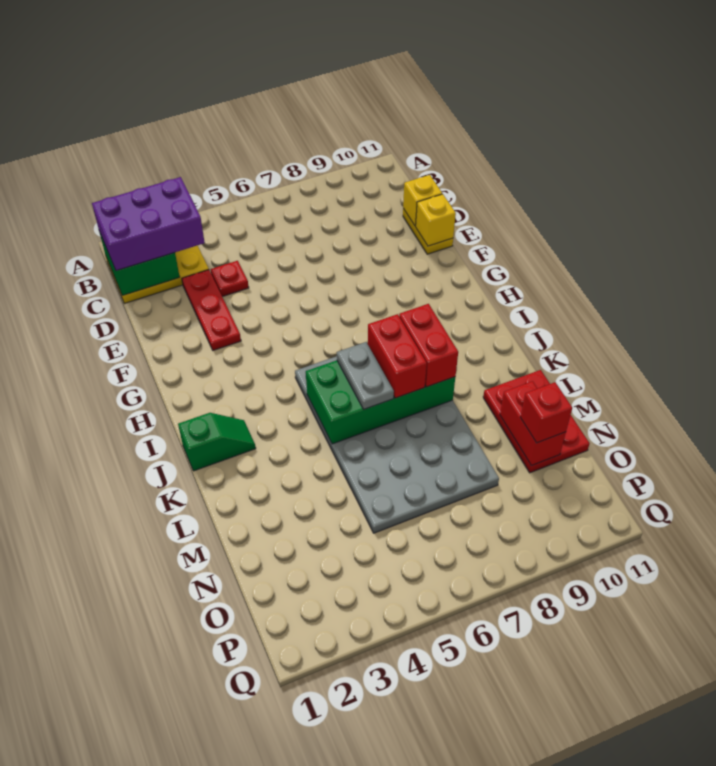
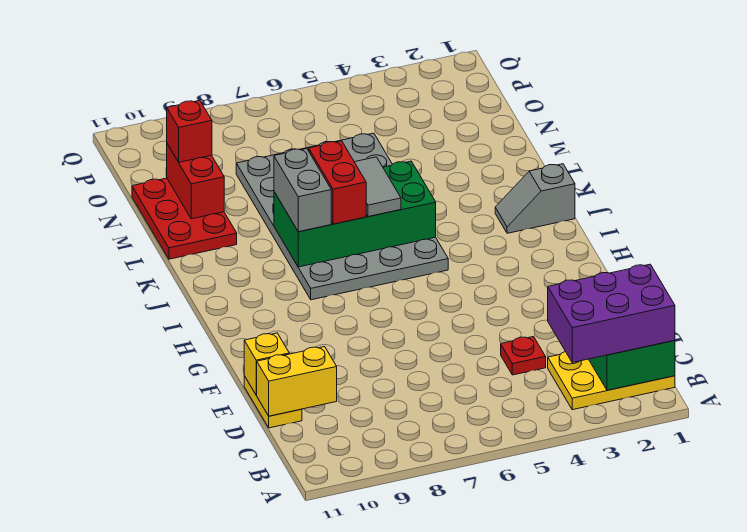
red plate D3:F3 level 1 -> none
yellow brick D11 level 2 -> yellow brick D10:D11 level 2
green slope J1:J2 level 1 top 1 -> grey slope J1:J2 level 1 top 1
grey plate J6:K6 level 3 -> grey tile J6:K6 level 3
red brick J8:K8 level 3 -> grey brick J8:K8 level 3

